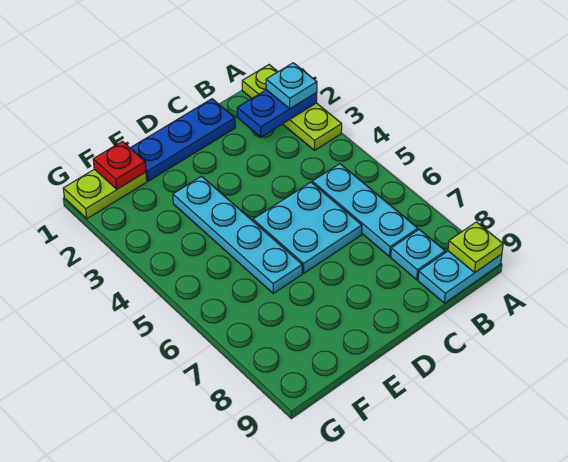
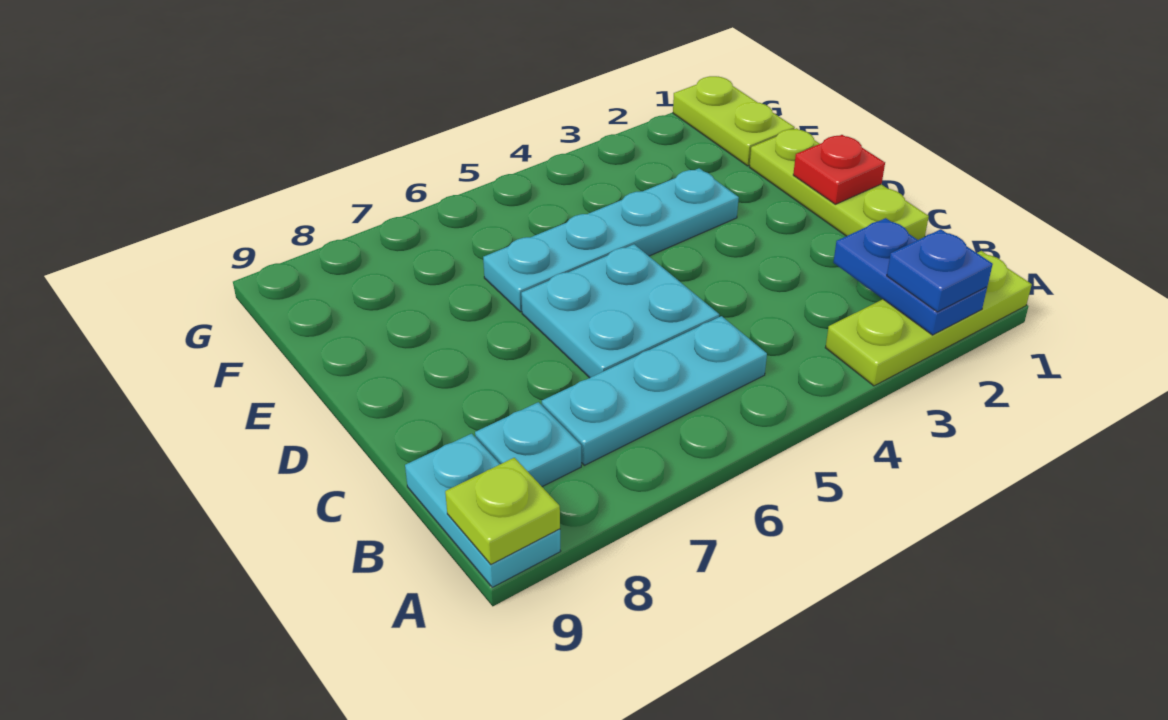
cyan plate A2 level 3 -> blue plate A2 level 3
blue plate C1:E1 level 1 -> lime plate C1:E1 level 1
red plate F1 level 2 -> red plate D1 level 2

